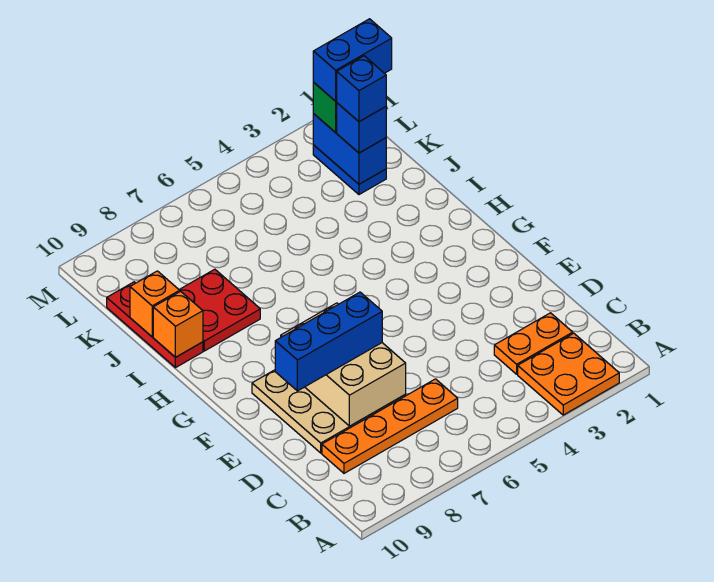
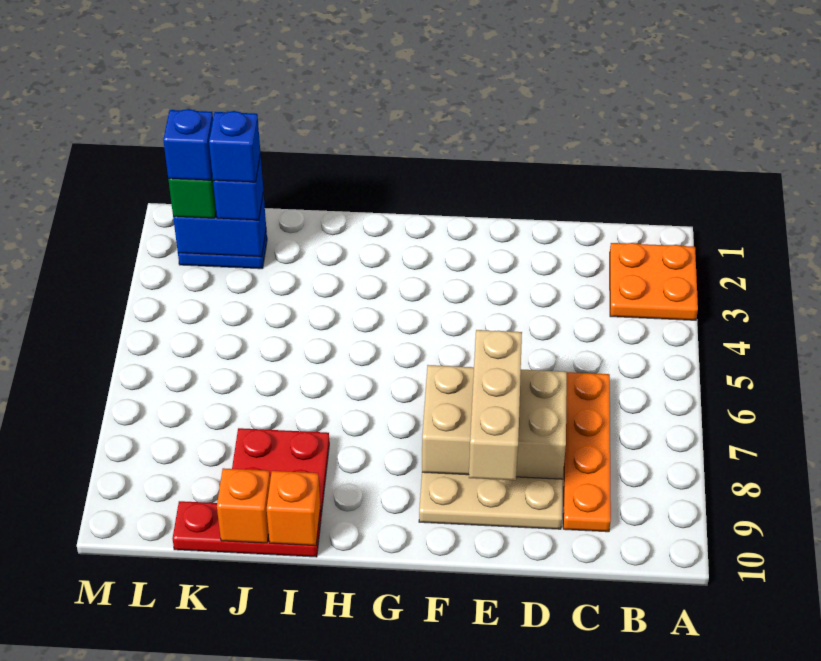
orange plate C2:C3 level 1 -> none
blue brick E7:E9 level 3 -> tan brick E7:E9 level 3
blue brick L1:L2 level 4 -> blue brick L2 level 4

